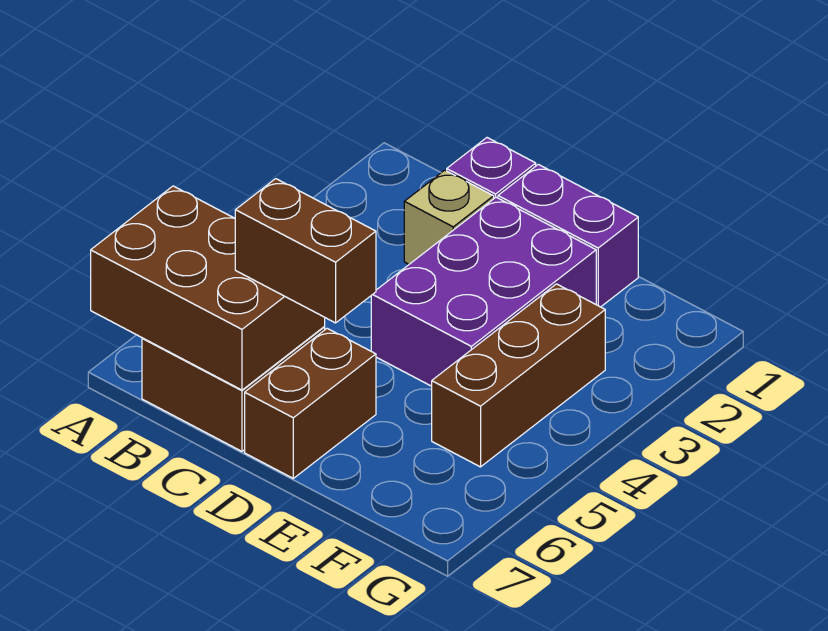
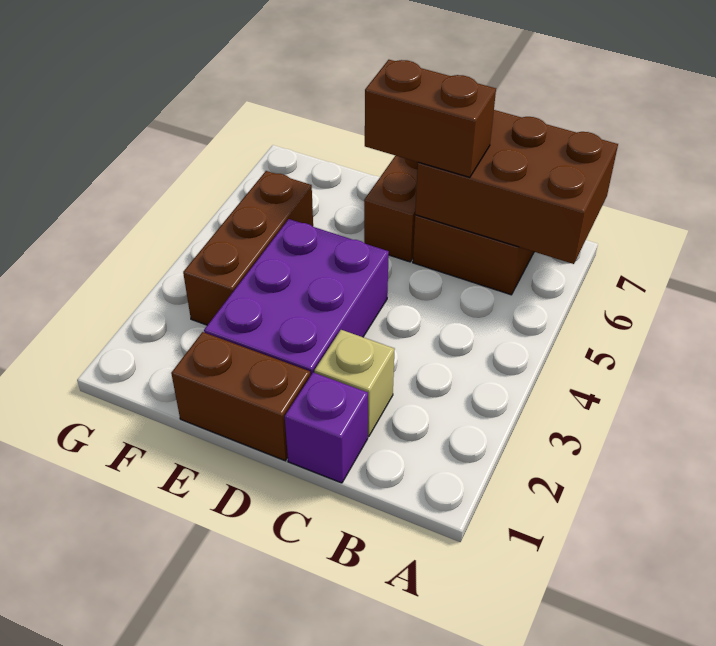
purple brick D1:E1 level 1 -> brown brick D1:E1 level 1

